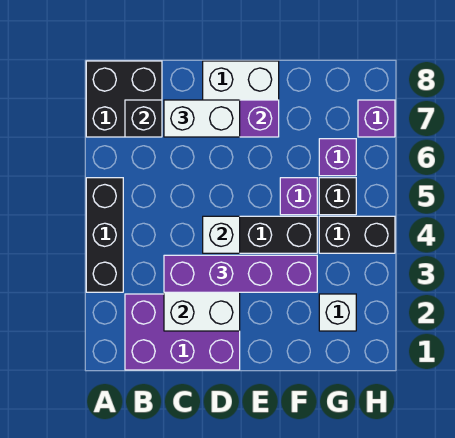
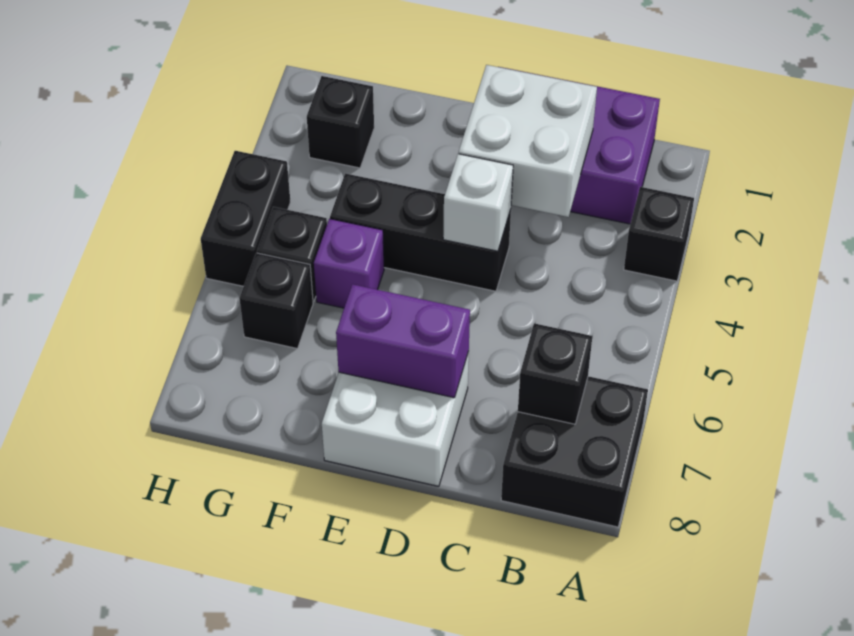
black brick A3:A5 level 1 -> black brick A3 level 1
purple brick C3:F3 level 3 -> none
white brick C7:D7 level 3 -> none
white brick G2 level 1 -> black brick G2 level 1
black brick G4:H4 level 1 -> black brick H4:H5 level 1
purple brick G6 level 1 -> black brick G6 level 1
purple brick H7 level 1 -> none

